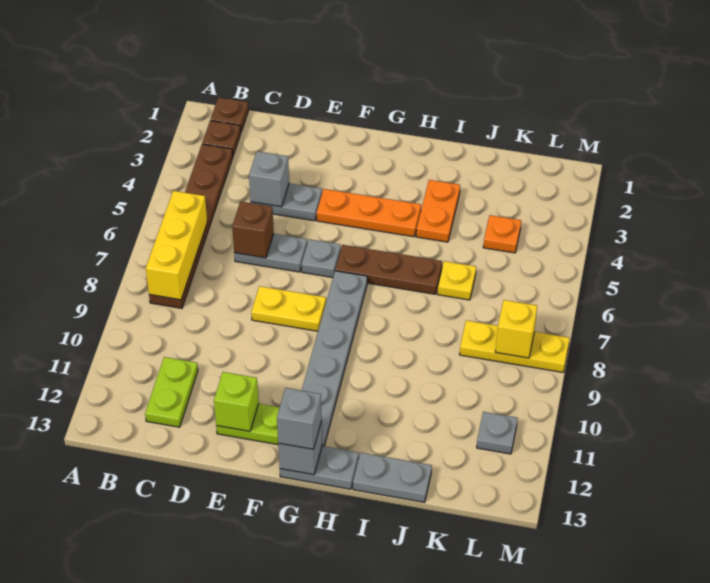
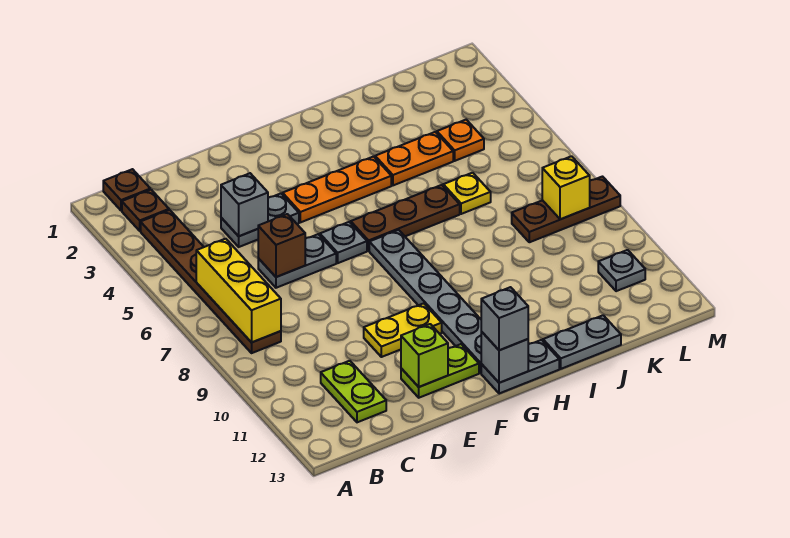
yellow plate E8:F8 level 1 -> yellow plate E10:F10 level 1
orange plate I3:I4 level 1 -> orange plate I4:J4 level 1
yellow plate K8:M8 level 1 -> brown plate K8:M8 level 1

